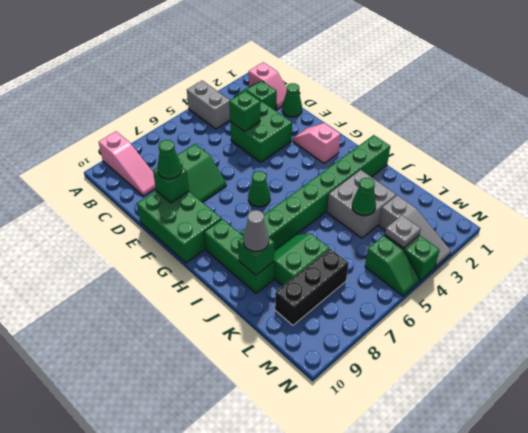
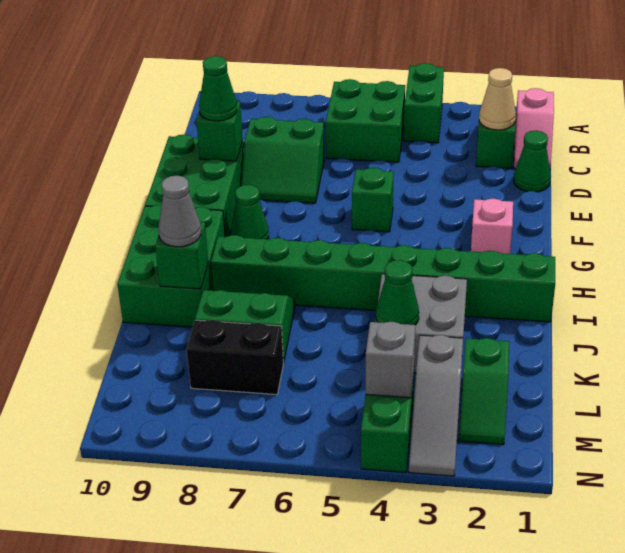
grey brick A4:B4 level 1 -> green brick A4:B4 level 1
pink slope A9:C9 level 1 top A -> none
none -> tan cone C2 level 2
green brick D3:E4 level 1 -> green brick B5:C6 level 1
green brick D4 level 2 -> green brick F5 level 1
green cone G6 level 1 -> green cone G8 level 1
green brick H9:J9 level 1 -> green brick H9:J10 level 1
black brick L7:L9 level 1 -> black brick L7:L8 level 1
grey plate M4 level 2 -> grey brick M4 level 2
green slope M5:N5 level 1 top M -> green slope L2:M2 level 1 top L

